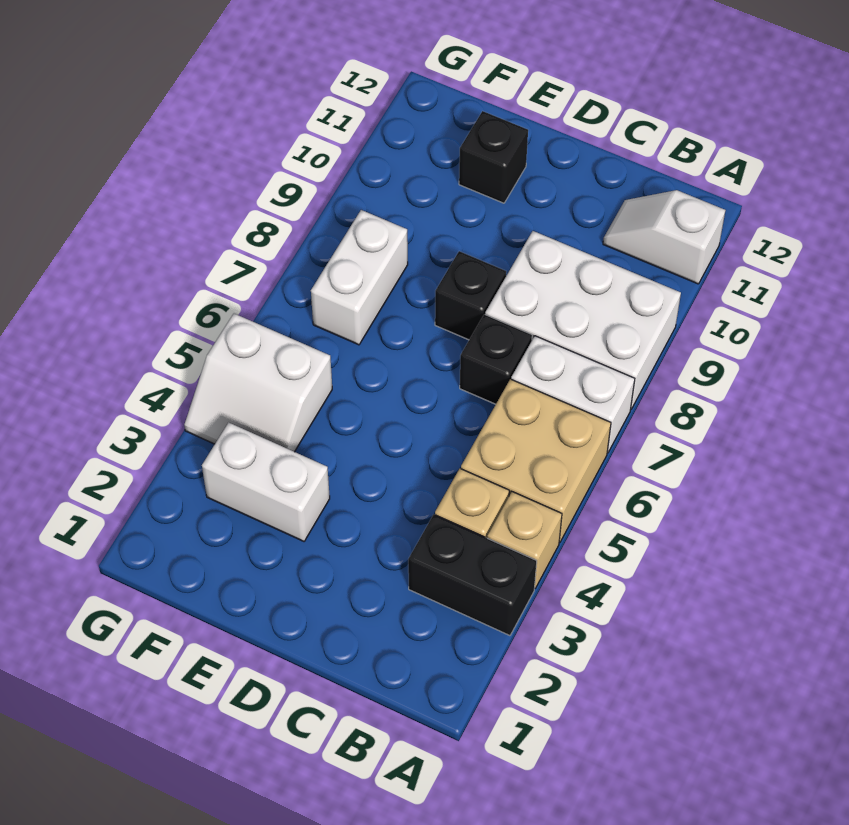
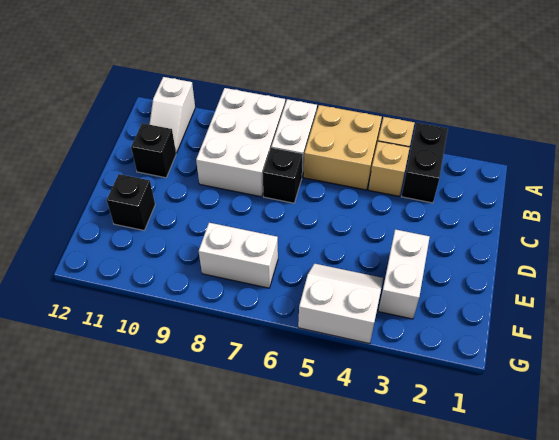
black brick D8 level 1 -> black brick C11 level 1
white slope F4:G5 level 1 top 5 -> white slope F4:G5 level 1 top G

